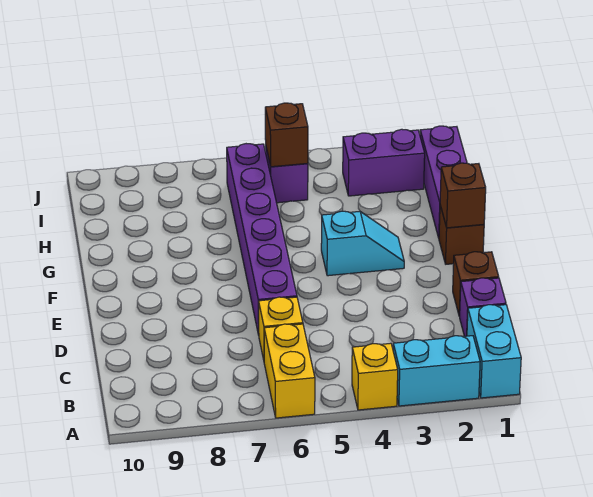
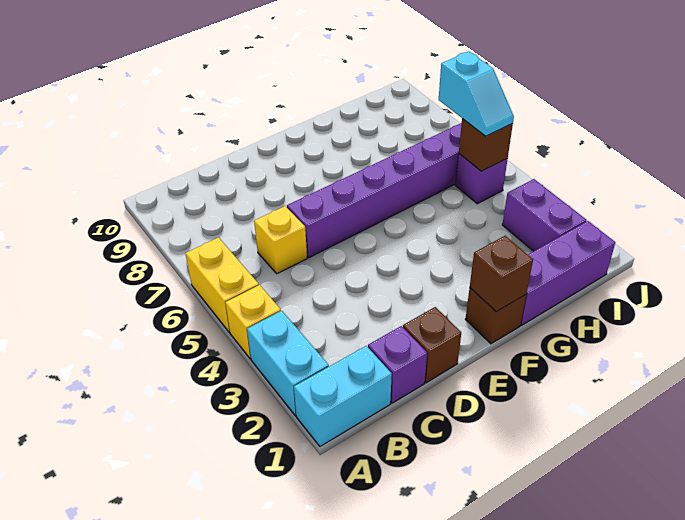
yellow brick A6:B6 level 1 -> yellow brick A5:A6 level 1
cyan slope F3:F4 level 1 top 4 -> cyan slope I5:I6 level 3 top 6

